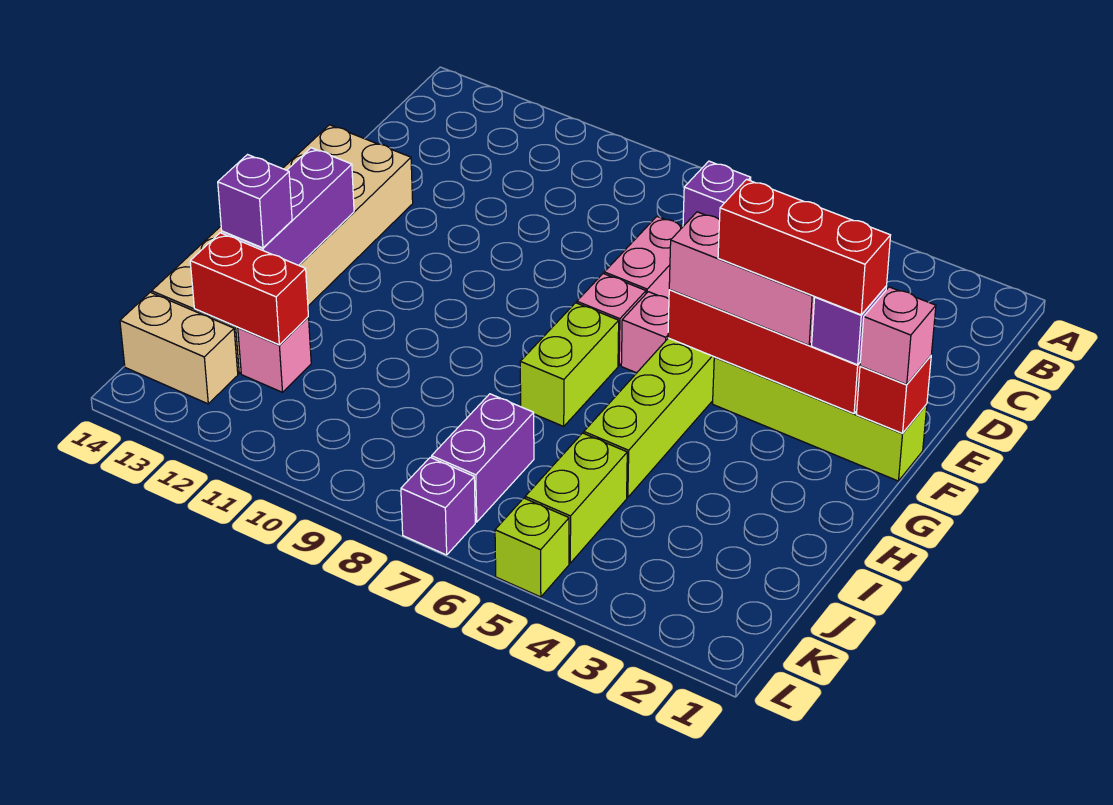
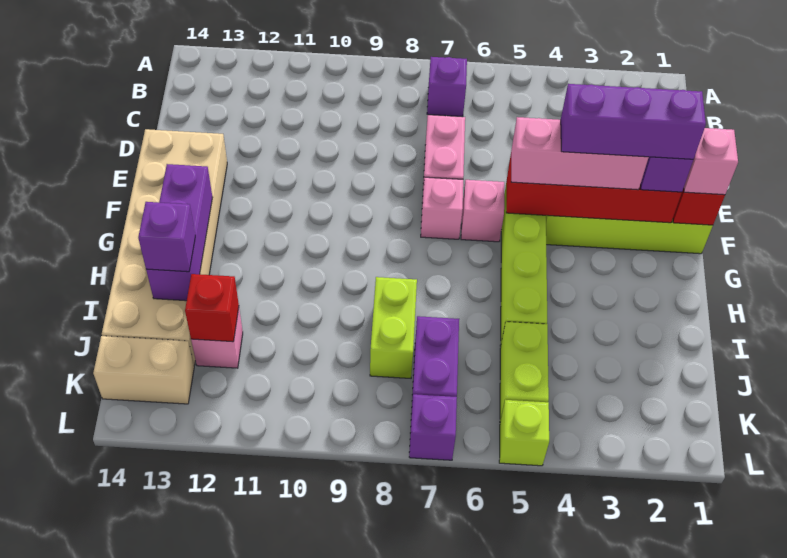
red brick F2:F4 level 4 -> purple brick F2:F4 level 4
lime brick G7:H7 level 1 -> lime brick I8:J8 level 1
red brick J12:J13 level 2 -> red brick J12 level 2

